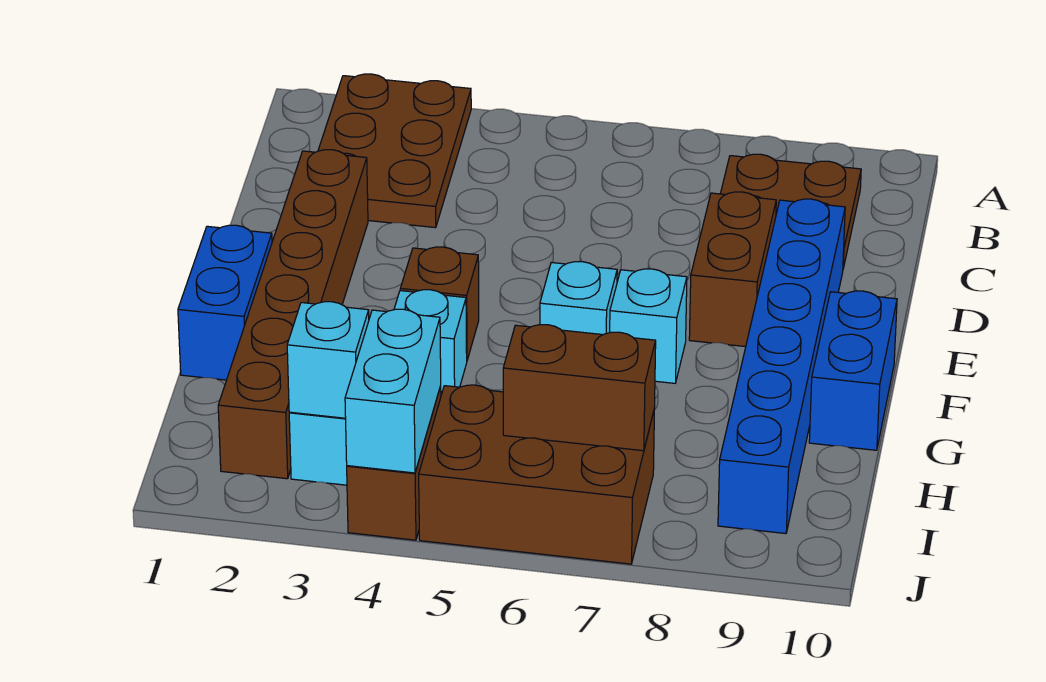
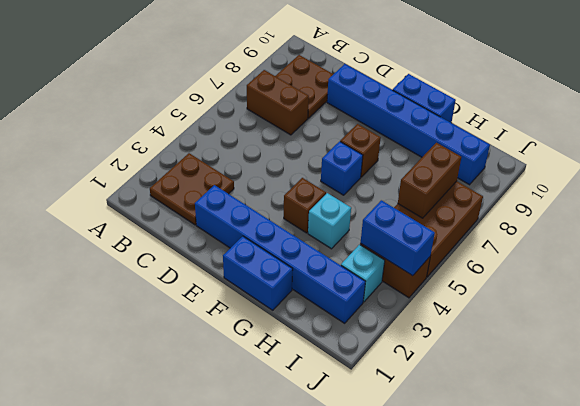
brown plate A2:C3 level 1 -> brown plate B2:C3 level 1
brown brick D2:I2 level 1 -> blue brick D2:I2 level 1
brown brick D8:E8 level 1 -> brown brick B7:C7 level 1
cyan brick F6 level 1 -> blue brick F6 level 1
cyan brick F7 level 1 -> brown brick F7 level 1
cyan brick I3 level 2 -> none
cyan brick I4:J4 level 2 -> blue brick I4:J4 level 2

